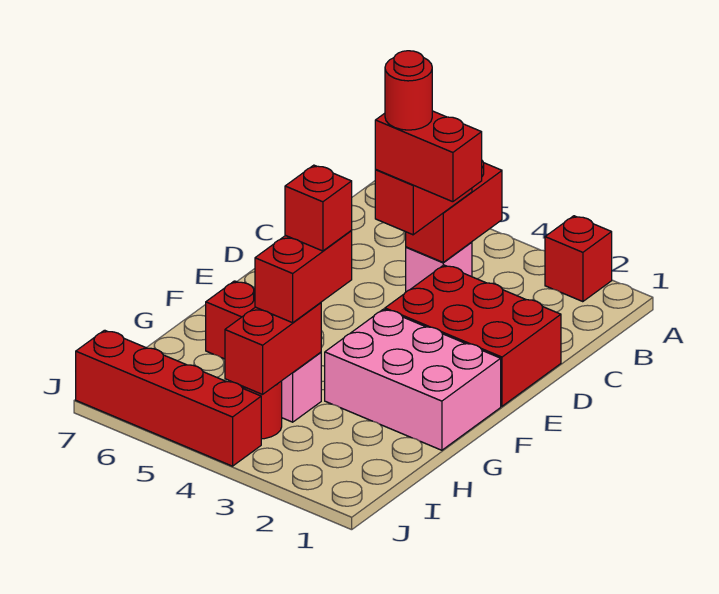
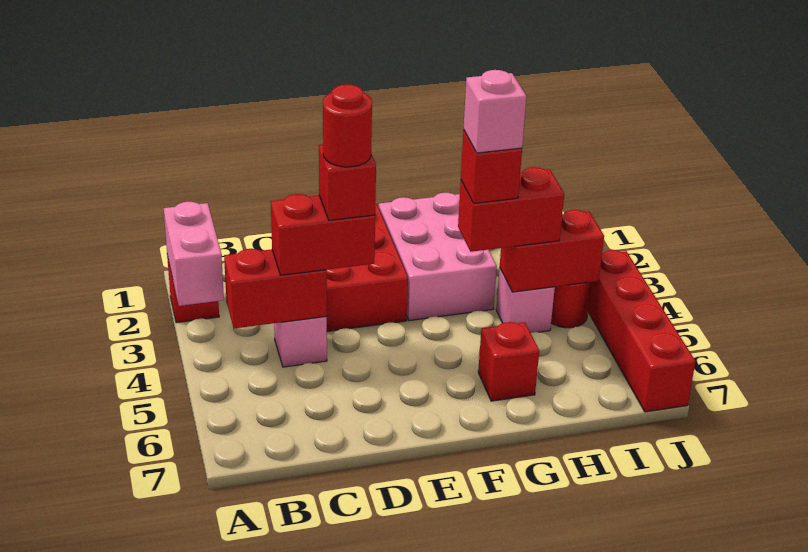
none -> pink brick A2:A3 level 2
red brick D3:D4 level 4 -> red brick D4 level 4
none -> pink brick G4 level 5

